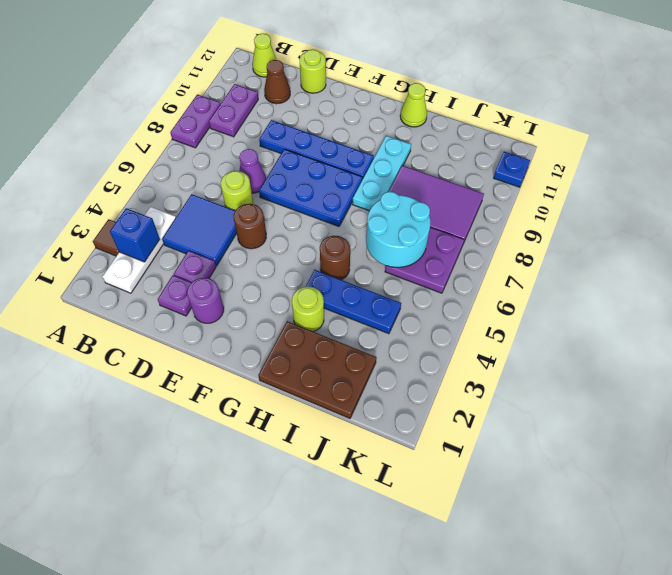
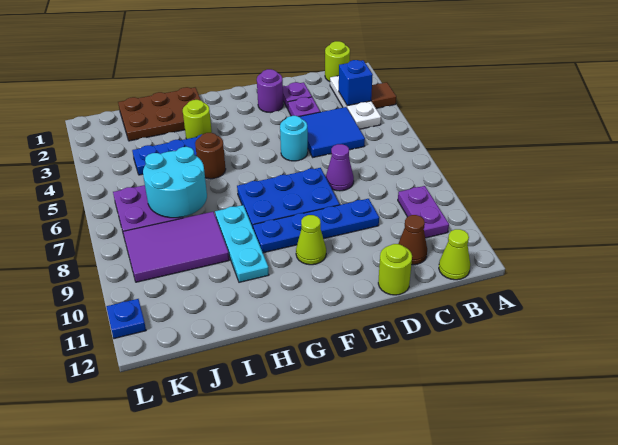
purple plate A8:A9 level 1 -> none
lime round brick D6 level 1 -> lime round brick B1 level 1
brown round brick E5 level 1 -> cyan round brick E5 level 1
lime cone H12 level 1 -> lime cone F10 level 1

